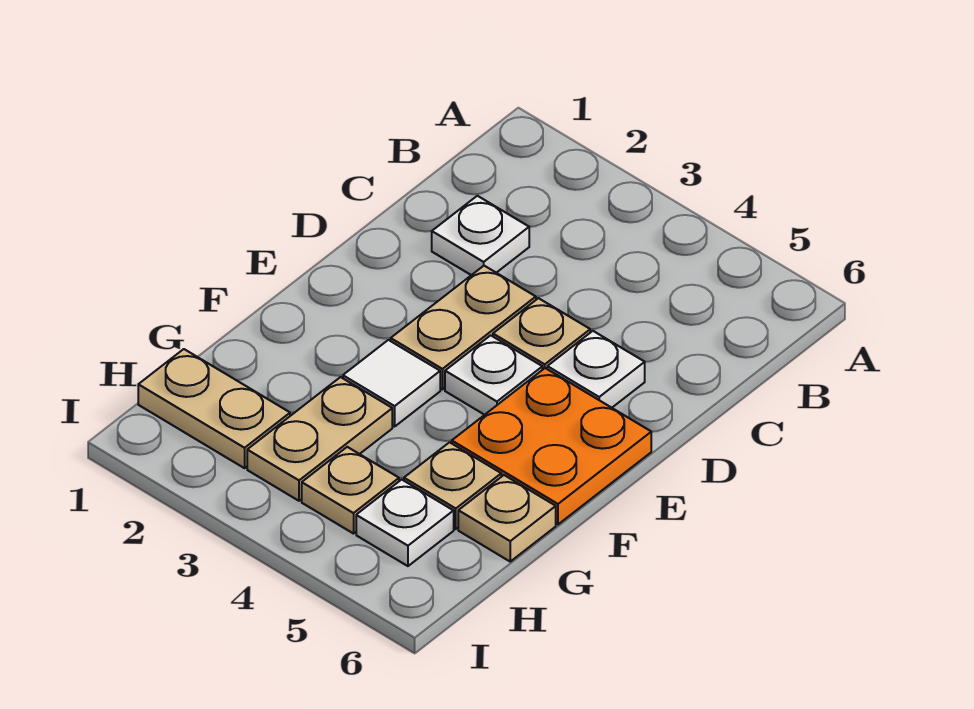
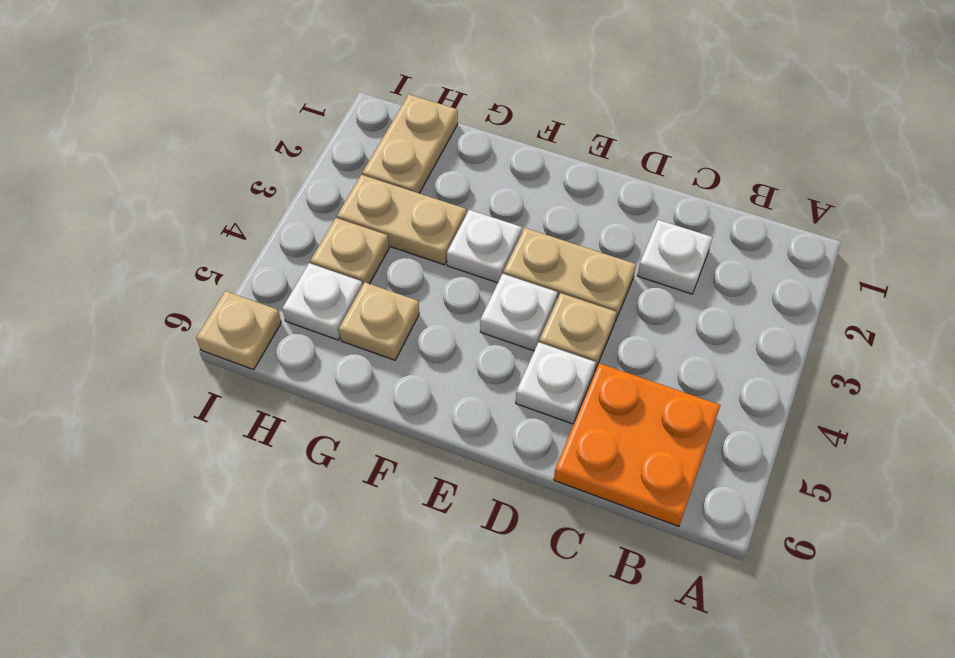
orange plate E5:F6 level 1 -> orange plate B5:C6 level 1
white tile F3 level 1 -> white plate F3 level 1
tan plate G6 level 1 -> tan plate I6 level 1

